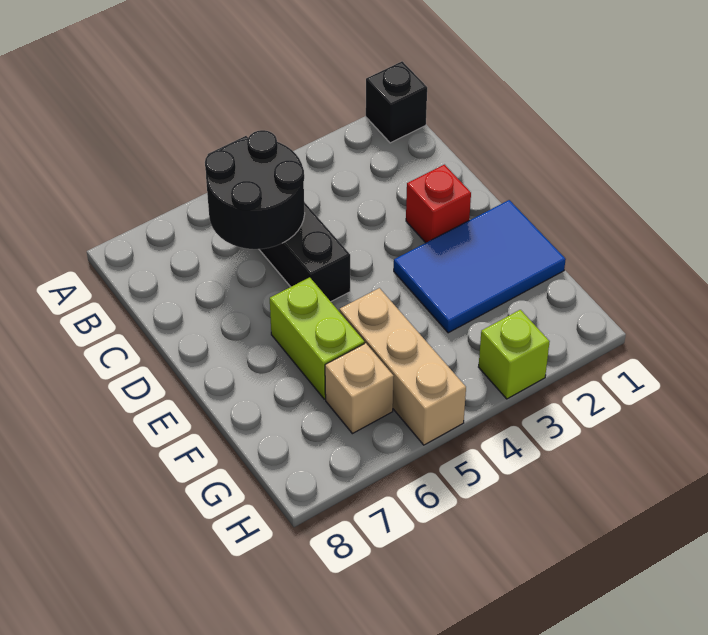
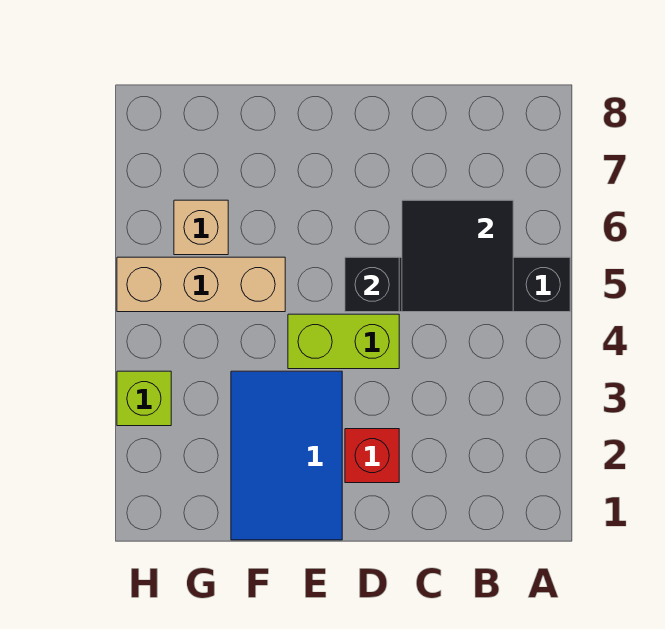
black brick A1 level 1 -> black brick D5 level 2
black round brick B5:C6 level 2 -> black tile B5:C6 level 2
lime brick E6:F6 level 1 -> lime brick D4:E4 level 1

